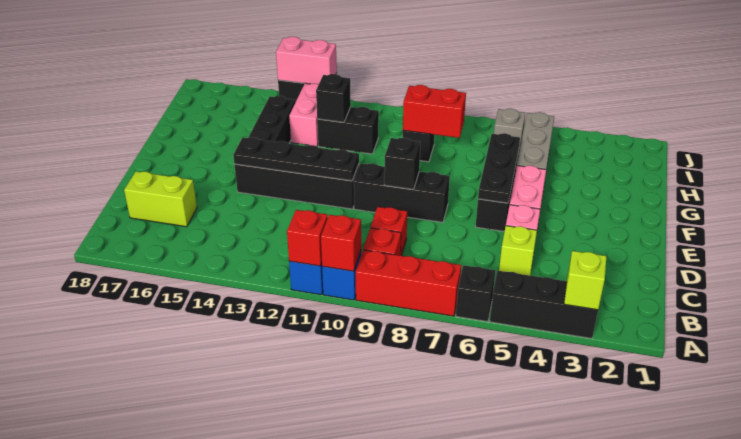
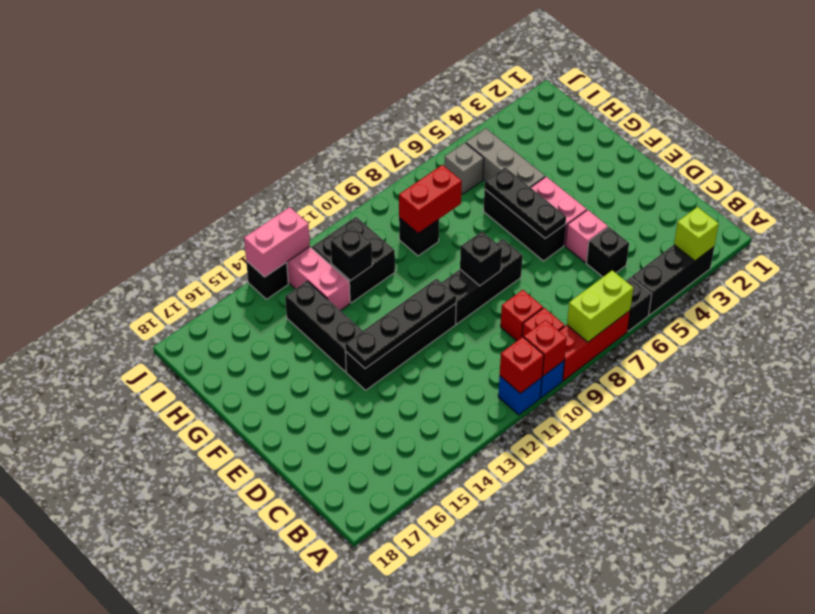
lime brick C5 level 1 -> black brick C5 level 1
lime brick C16:C17 level 1 -> lime brick A7:A8 level 2
black brick H11:H12 level 1 -> black brick H11:I12 level 1

